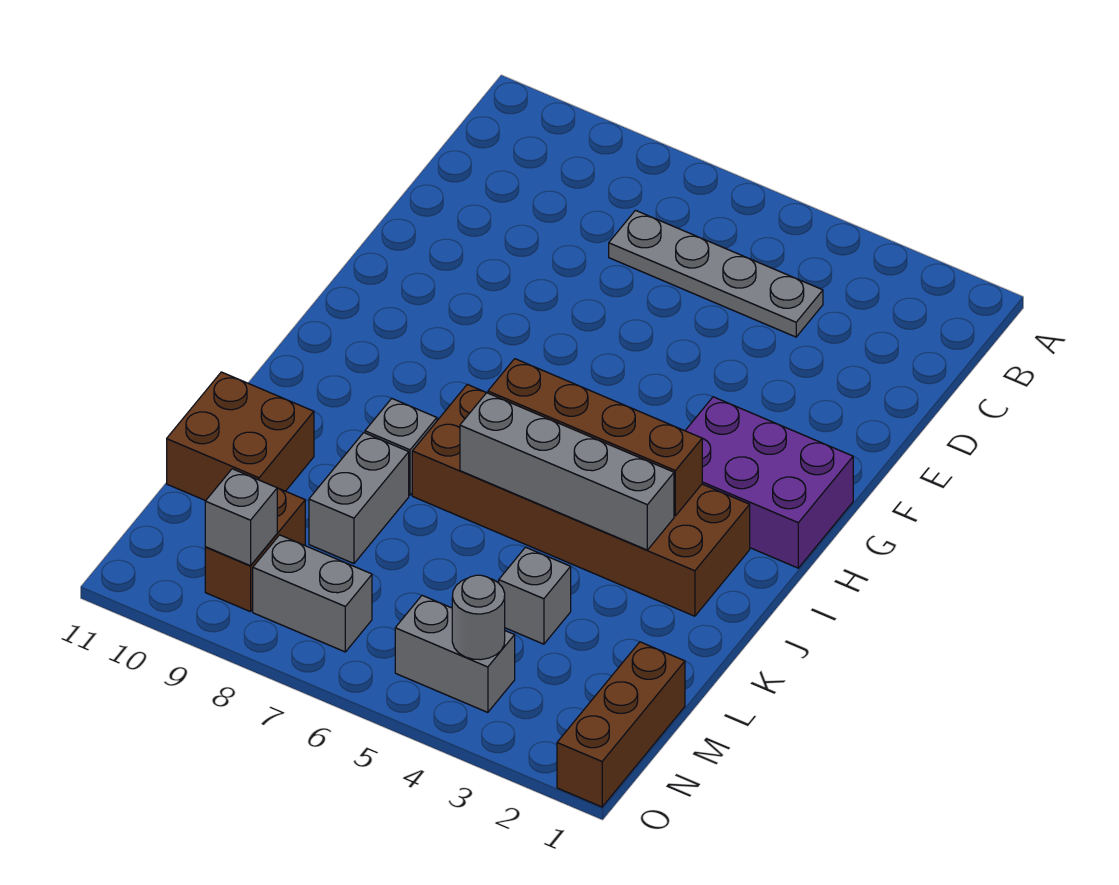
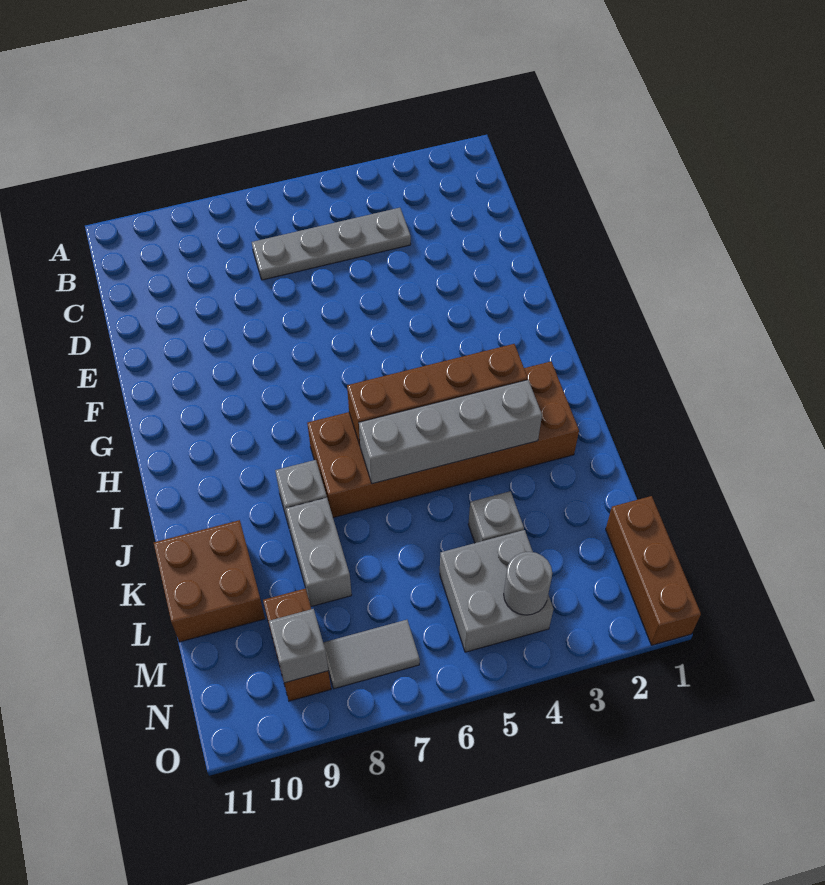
purple brick G1:H3 level 1 -> none
grey brick N4:N5 level 1 -> grey brick M4:N5 level 1
grey brick N7:N8 level 1 -> grey tile N7:N8 level 1

